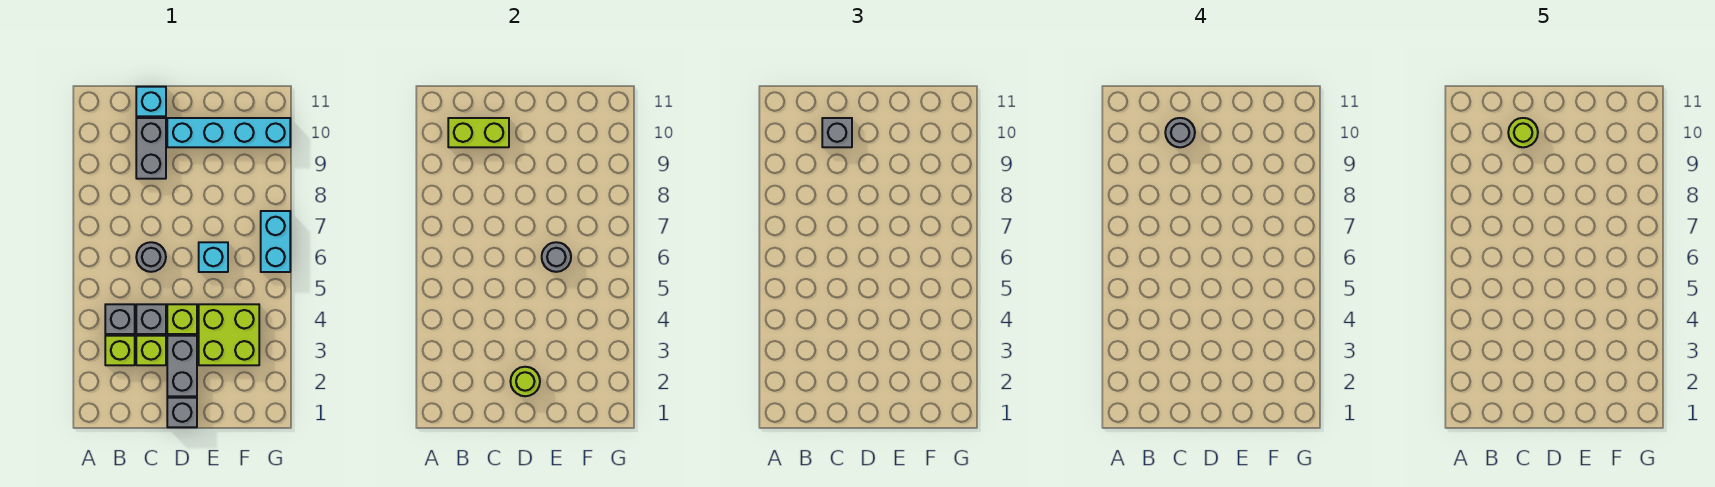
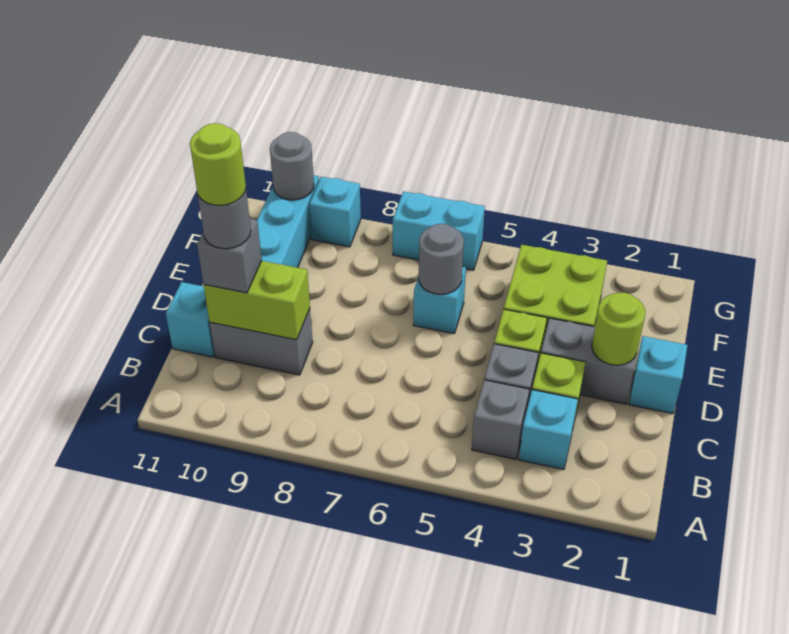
lime brick B3 level 1 -> cyan brick B3 level 1
lime brick B10:C10 level 2 -> lime brick C9:C10 level 2
grey round brick C6 level 1 -> grey round brick G10 level 2
grey brick D1 level 1 -> cyan brick D1 level 1
none -> cyan brick G9 level 1

